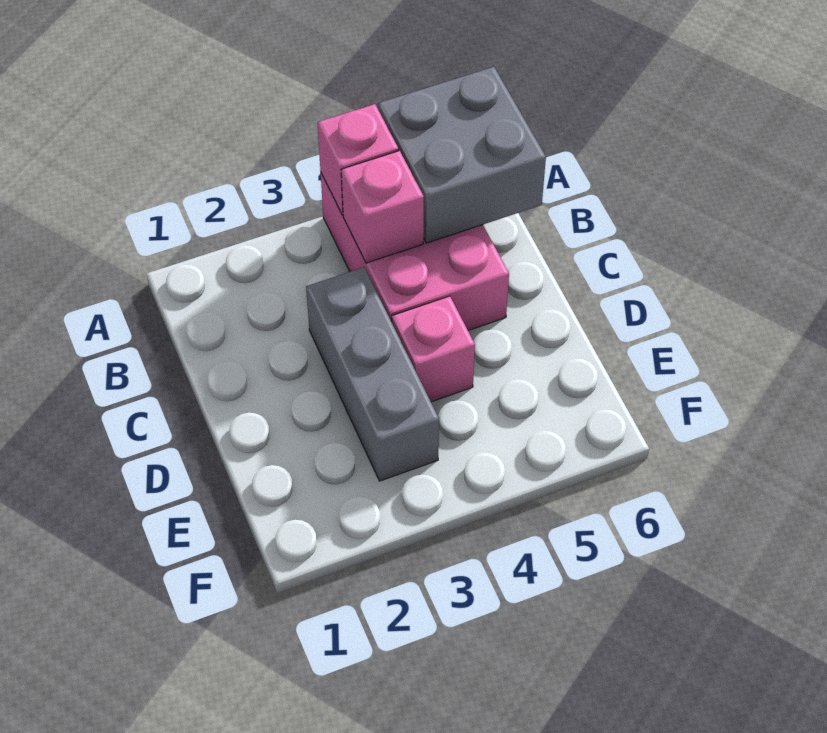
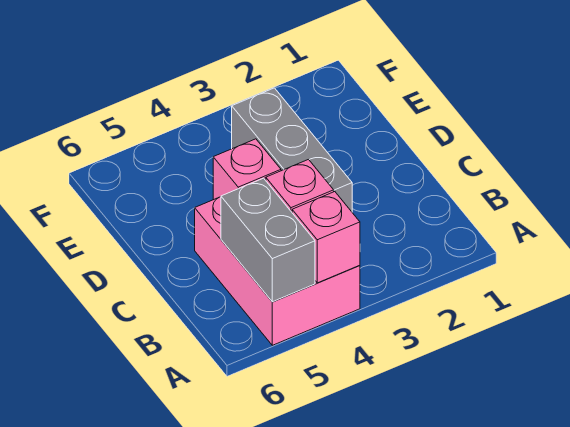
grey brick A5:B6 level 2 -> grey brick A5:B5 level 2

